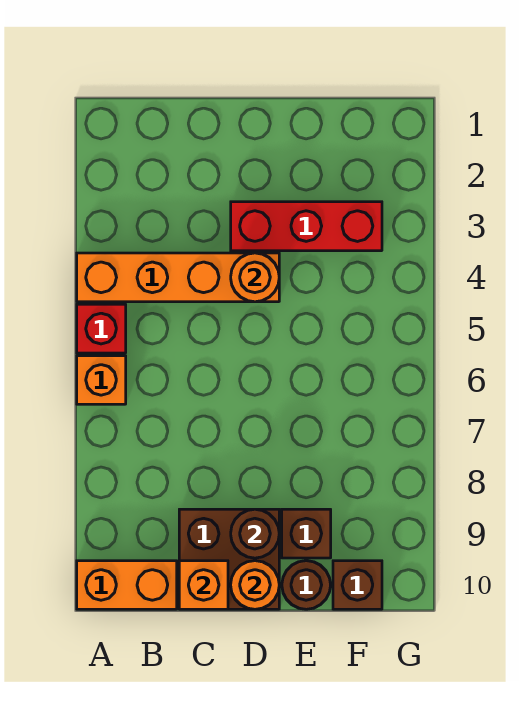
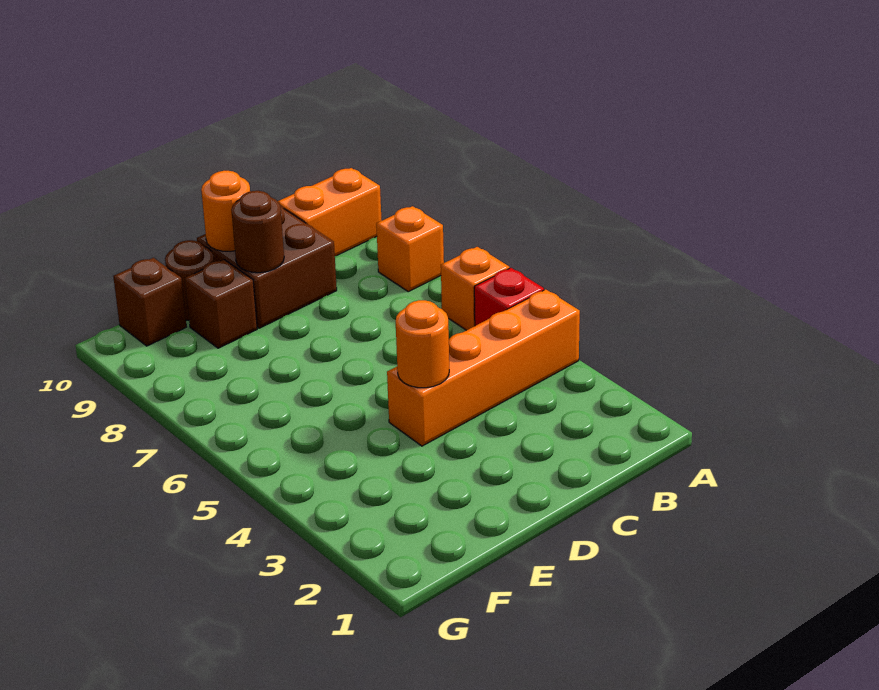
orange brick C10 level 2 -> orange brick A8 level 1
red brick D3:F3 level 1 -> none

